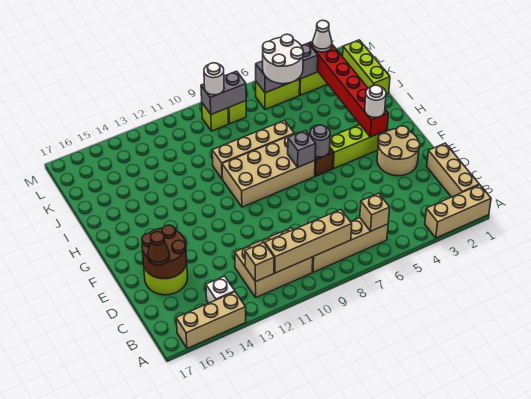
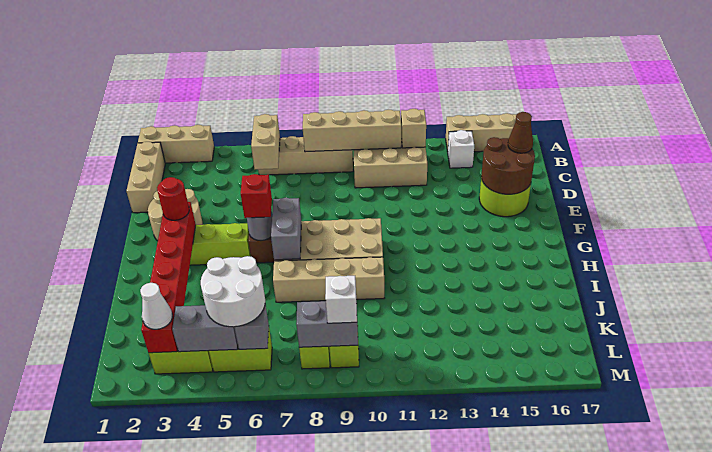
tan brick B6 level 2 -> tan brick B6:C6 level 2
white round brick G3 level 3 -> red round brick G3 level 3
none -> red brick G6 level 3
grey brick G7 level 2 -> grey brick G7:H7 level 2
lime brick J1:L1 level 1 -> none
white round brick L9 level 3 -> white brick L9 level 3

